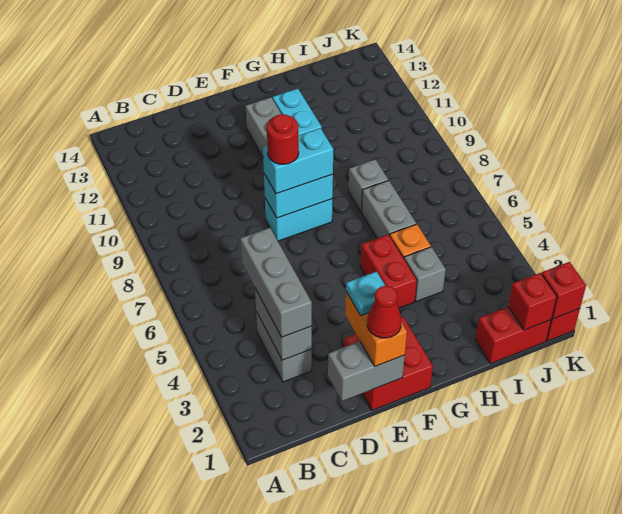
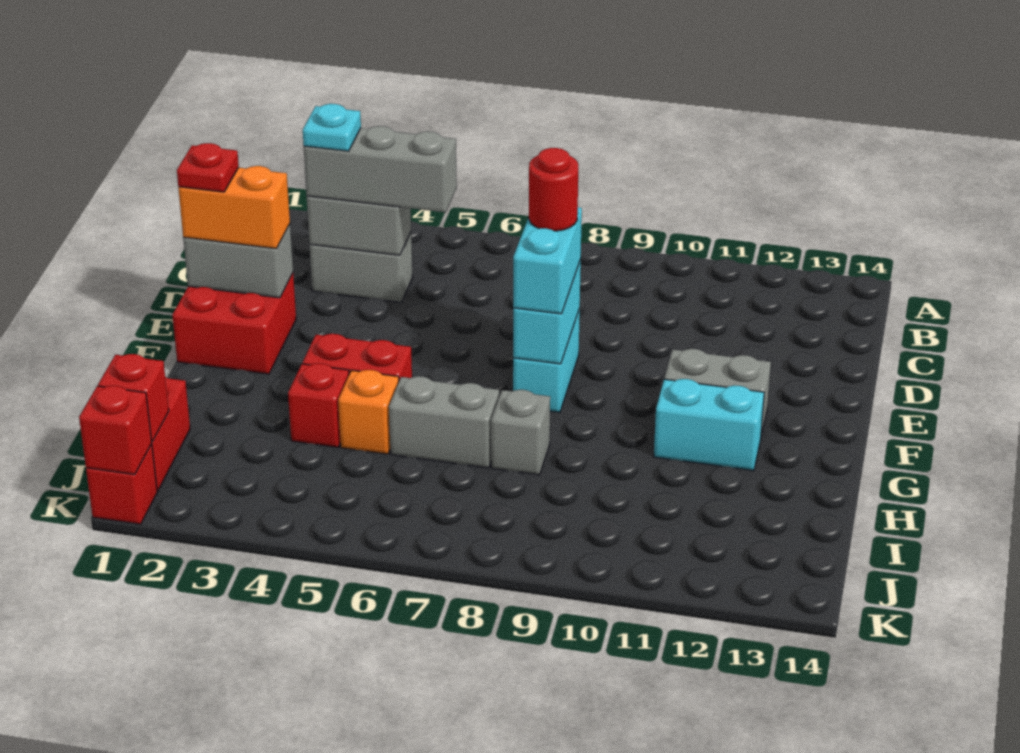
grey brick D1:E1 level 2 -> grey brick E1:E2 level 2
red cone E1 level 4 -> red plate E1 level 4
cyan plate E2 level 4 -> cyan plate C3 level 4
grey brick H4 level 1 -> red brick H4 level 1

